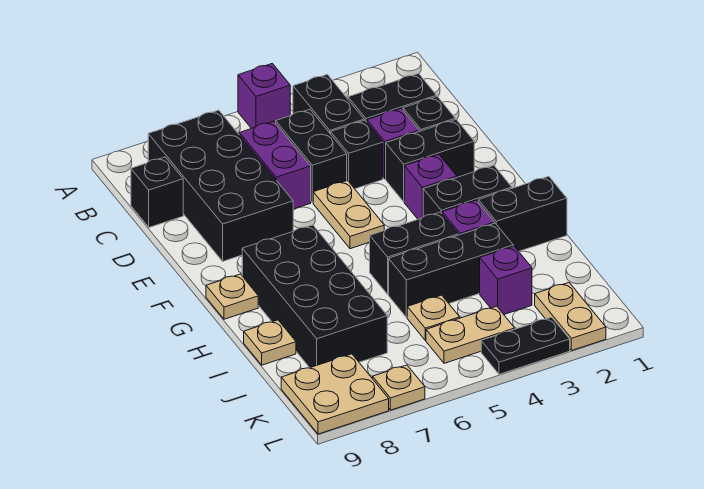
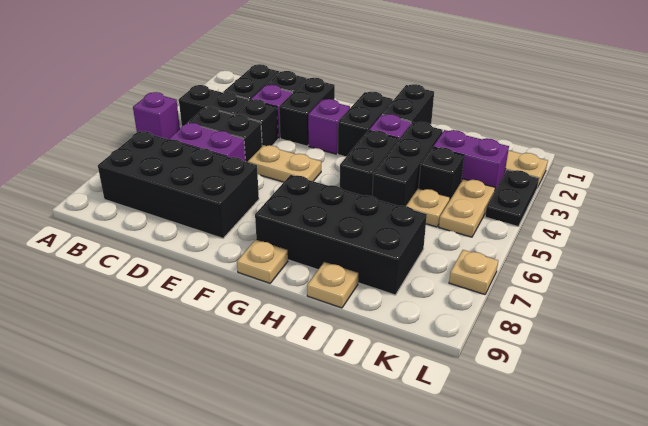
black brick C9 level 1 -> black brick J4 level 1
purple brick J3 level 1 -> purple brick J3:K3 level 1
tan plate K8:L9 level 1 -> none

